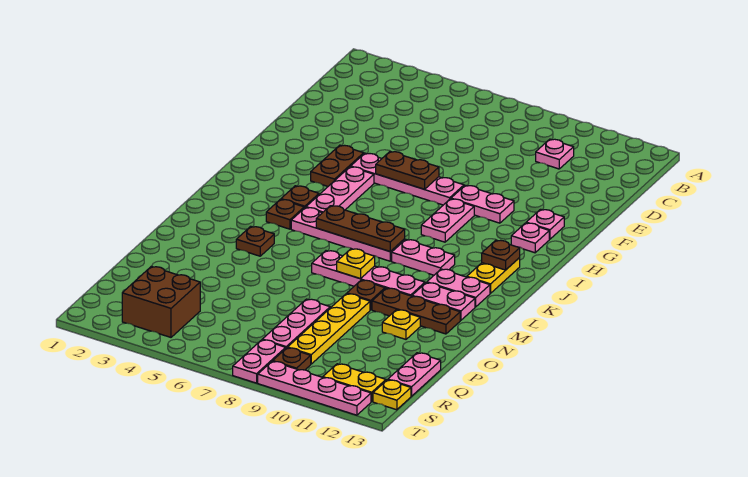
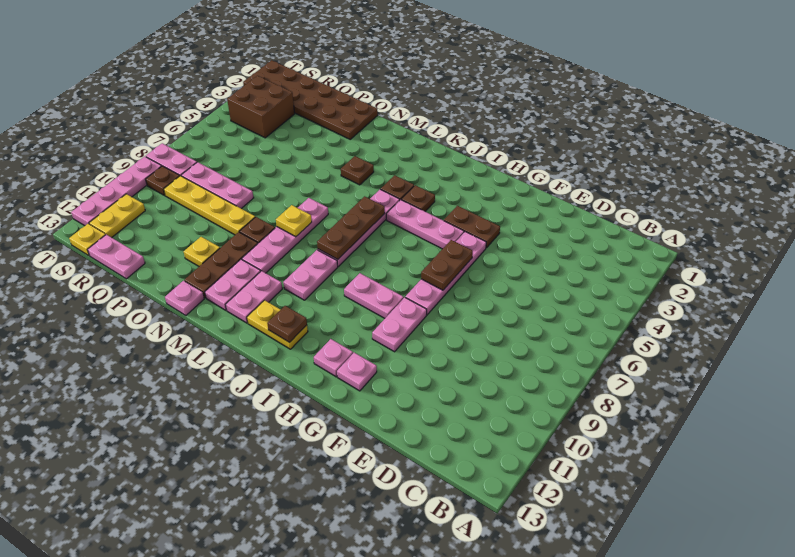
pink plate C10 level 1 -> pink plate N13 level 1
none -> brown plate O1:T2 level 1

